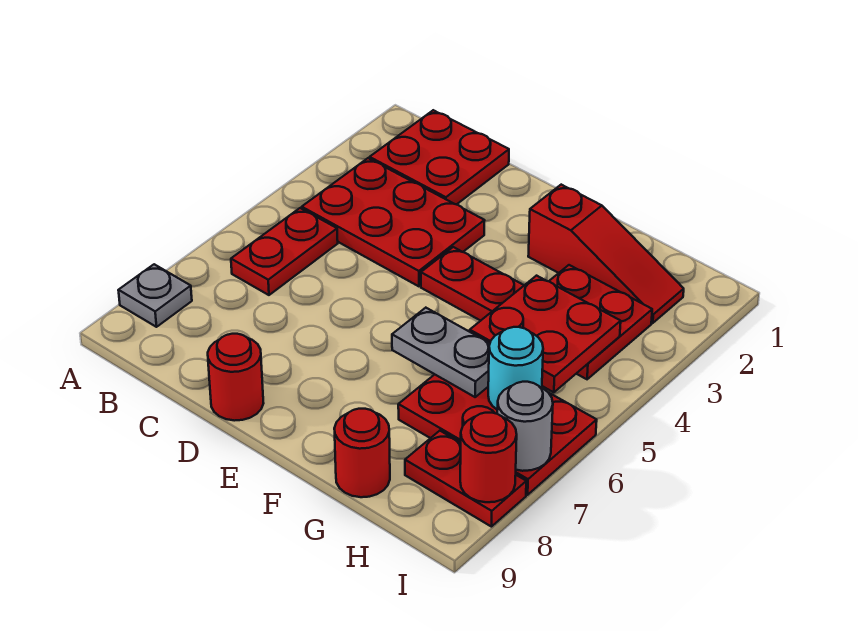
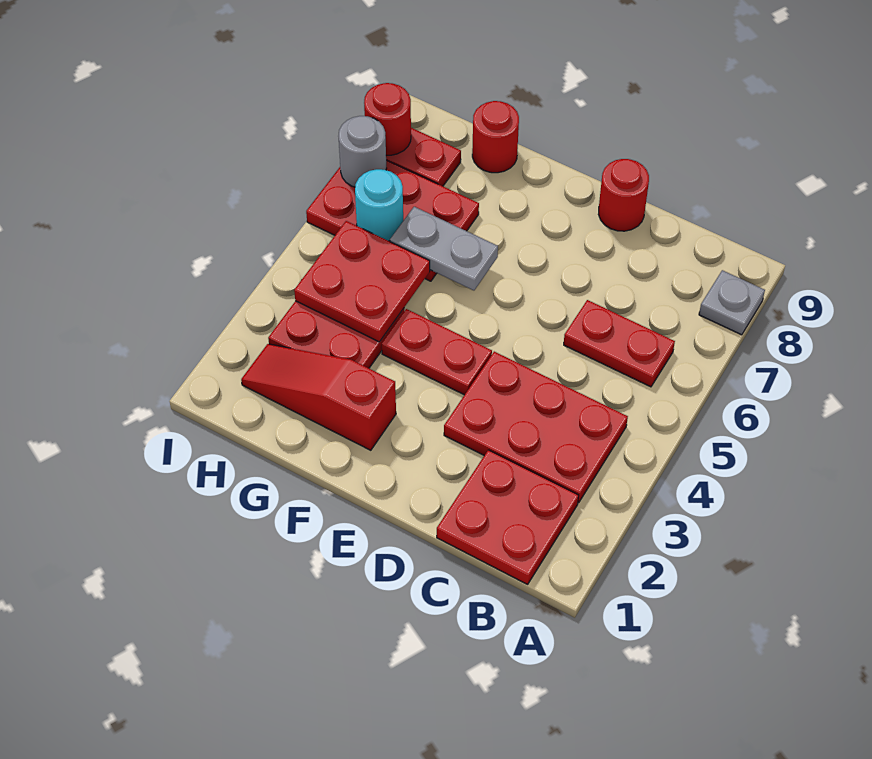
red plate B5:B6 level 1 -> red plate B6:C6 level 1

